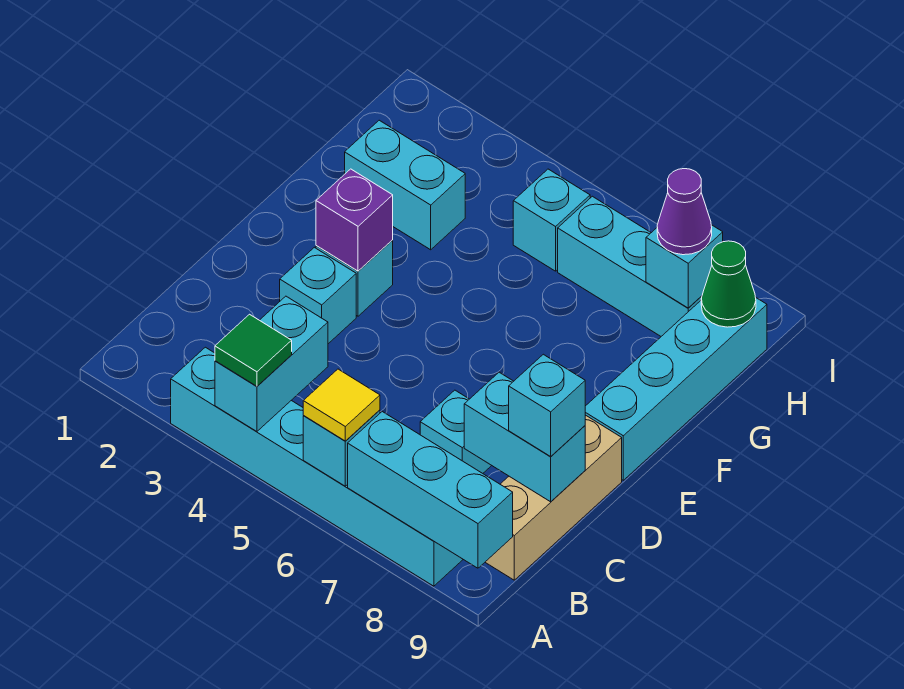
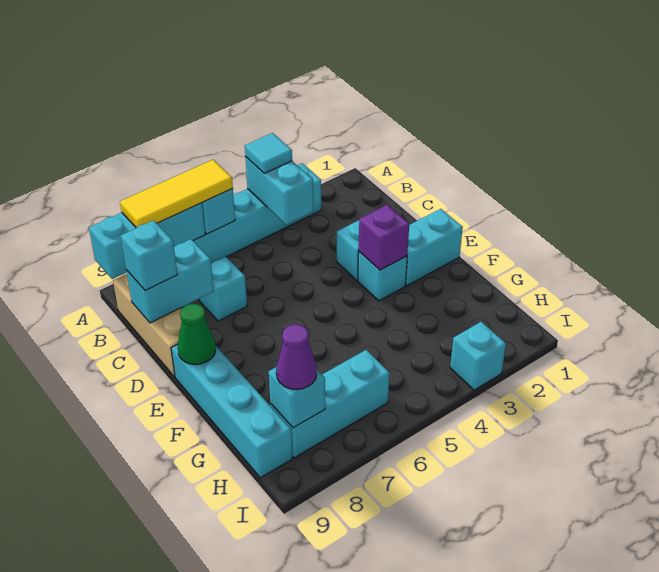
green tile A4 level 3 -> cyan tile A4 level 3
yellow tile A6 level 3 -> yellow tile A6:A8 level 3
cyan brick G2:G3 level 1 -> cyan brick E1:E2 level 1
cyan brick H5 level 1 -> cyan brick I3 level 1
green cone H9 level 2 -> green cone E9 level 2

